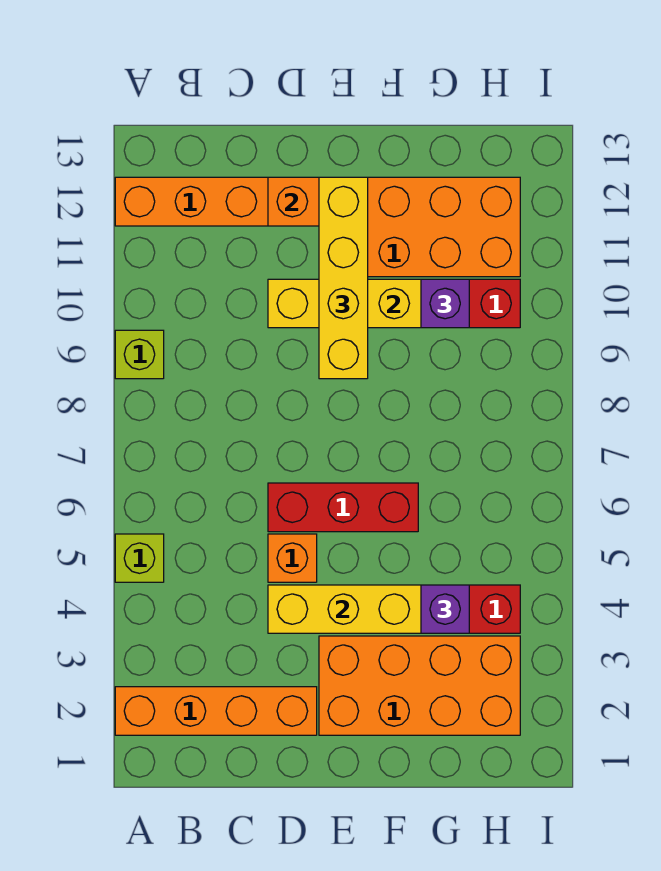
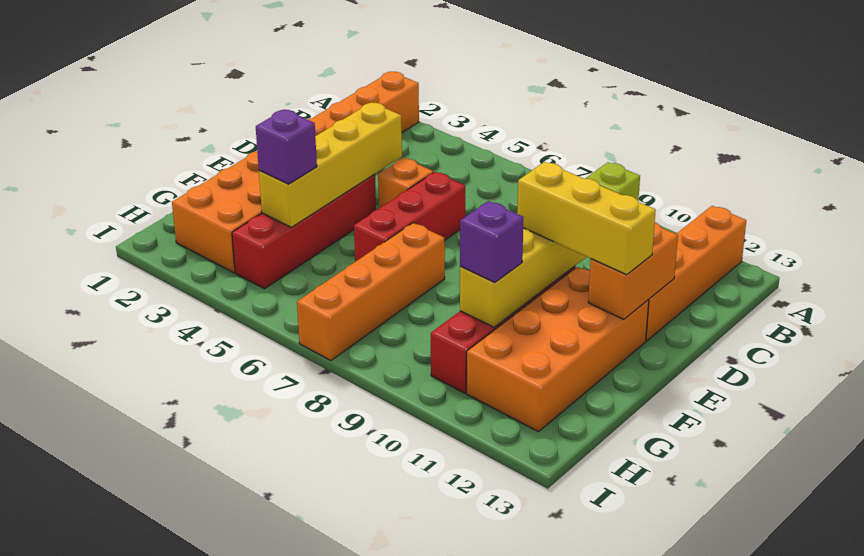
lime brick A5 level 1 -> none
yellow brick E9:E12 level 3 -> yellow brick E10:E12 level 3
none -> orange brick F7:I7 level 1

